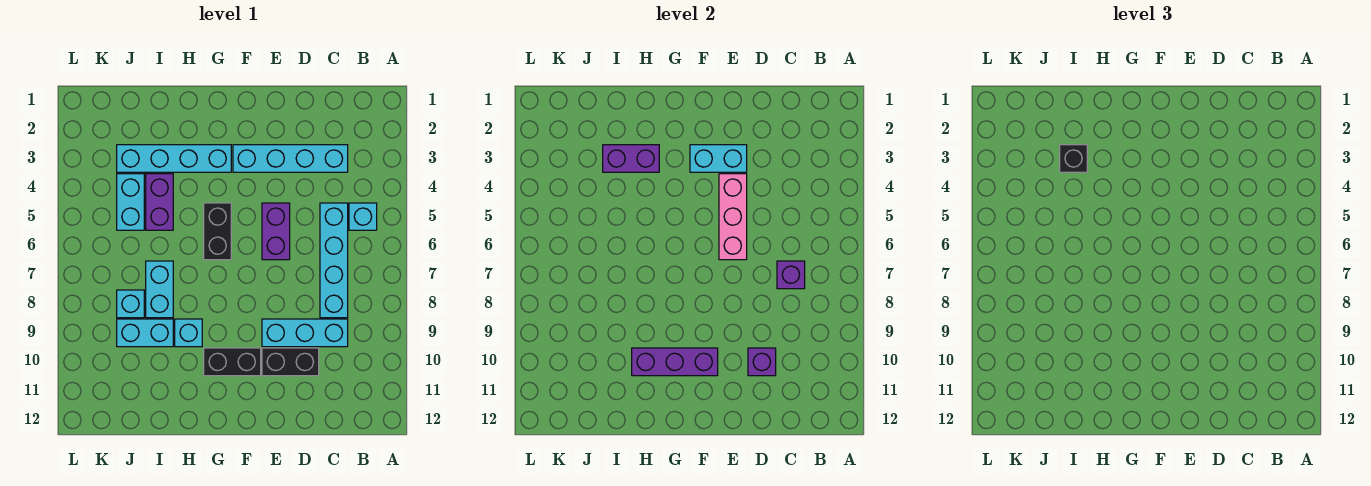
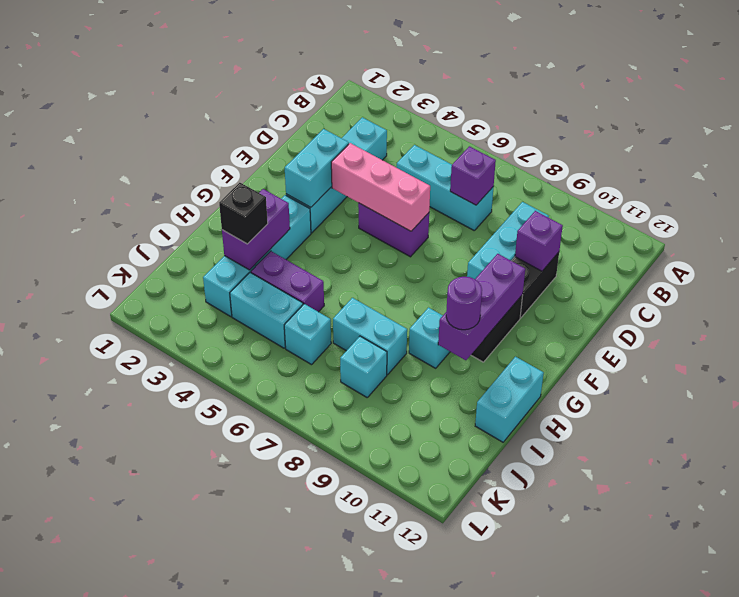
cyan brick B5 level 1 -> cyan brick J6 level 1
cyan brick C5:C8 level 1 -> cyan brick C5:C7 level 1
black brick G5:G6 level 1 -> none
none -> purple round brick H10 level 3
cyan brick I9:J9 level 1 -> cyan brick H12:I12 level 1

